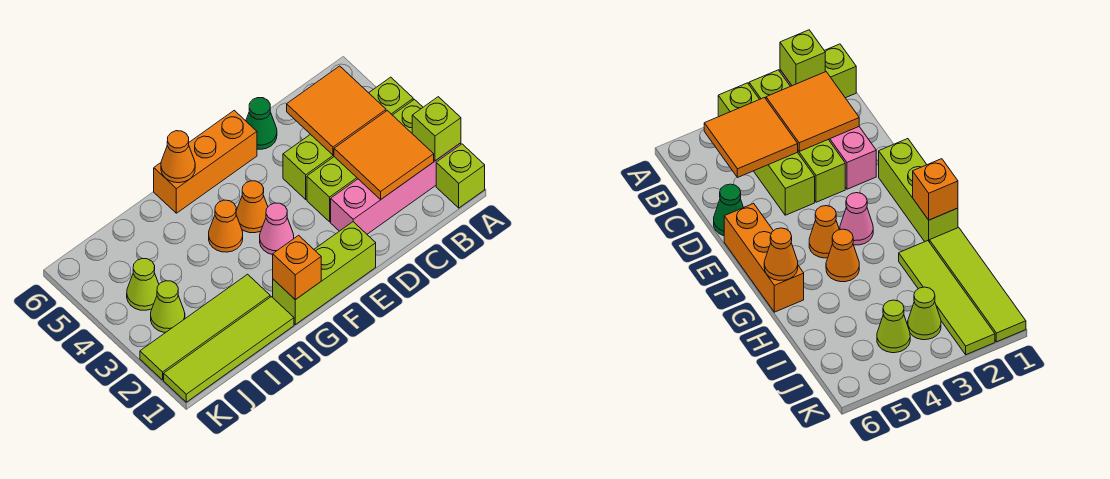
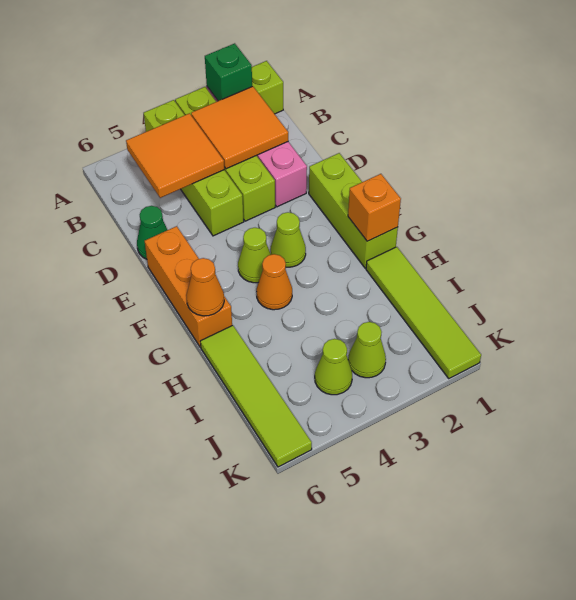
lime brick A2 level 2 -> green brick A2 level 2
pink cone F3 level 1 -> lime cone F3 level 1
orange cone F4 level 1 -> lime cone F4 level 1
lime tile H2:K2 level 1 -> lime tile H6:K6 level 1

